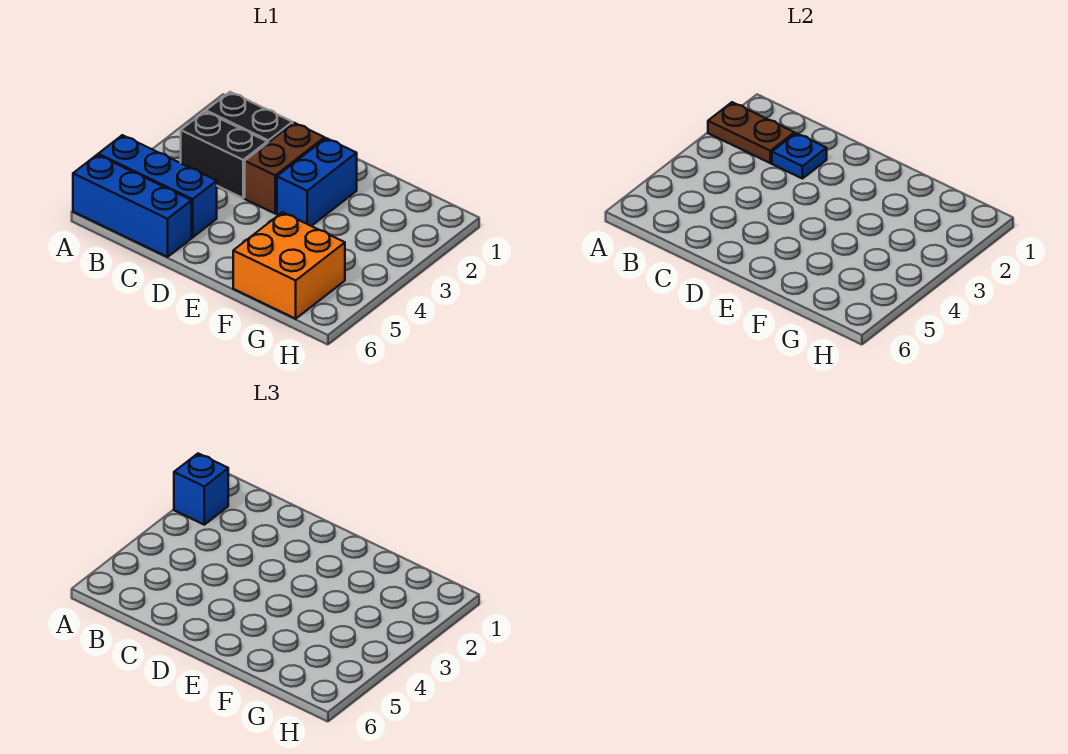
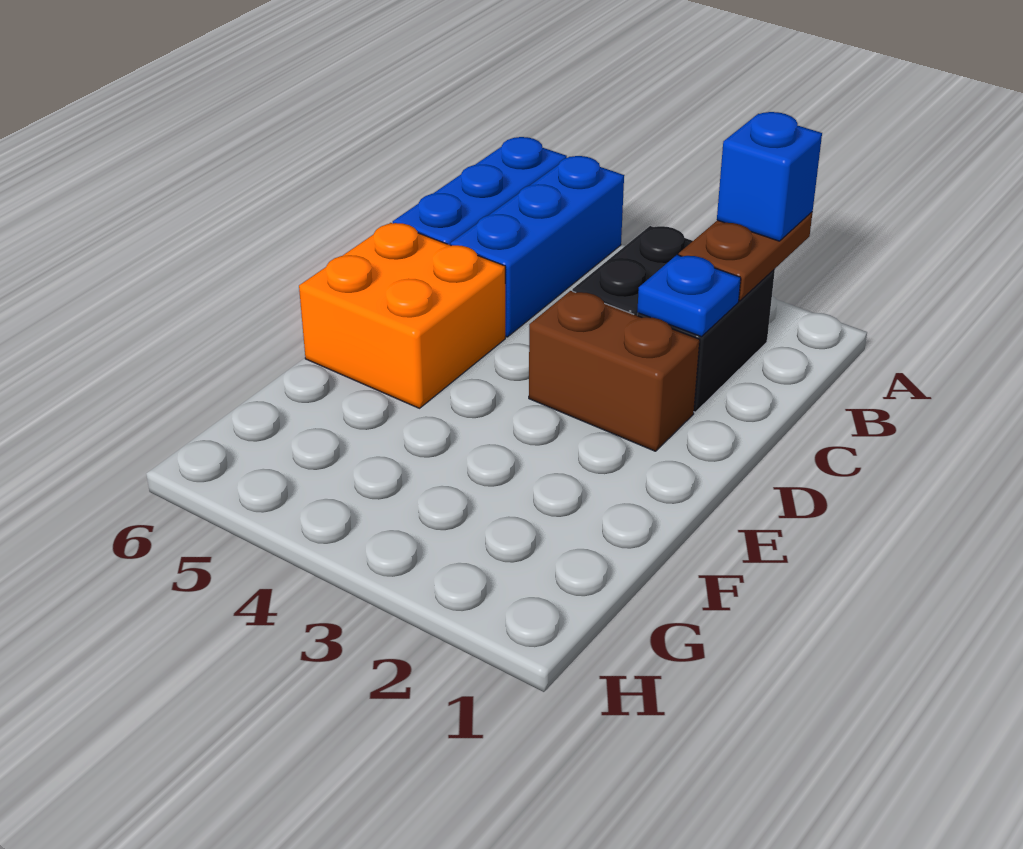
blue brick E2:E3 level 1 -> none
orange brick F5:G6 level 1 -> orange brick D5:E6 level 1

